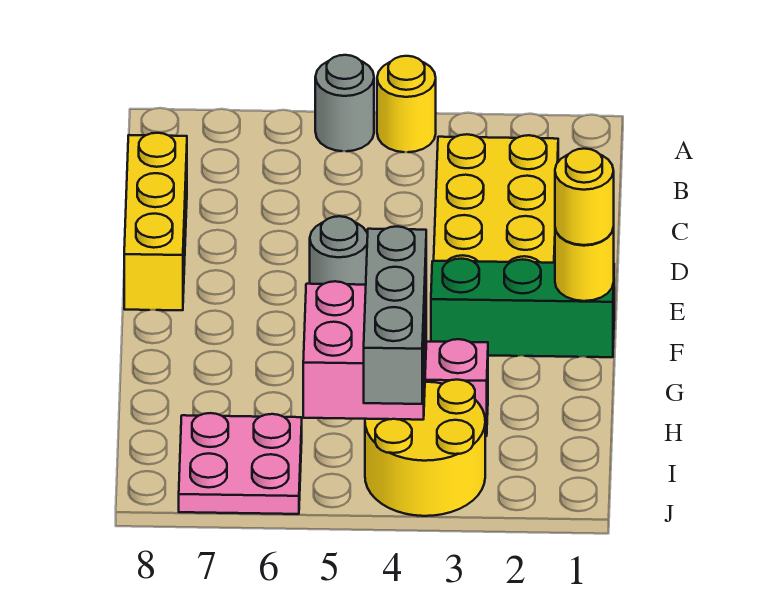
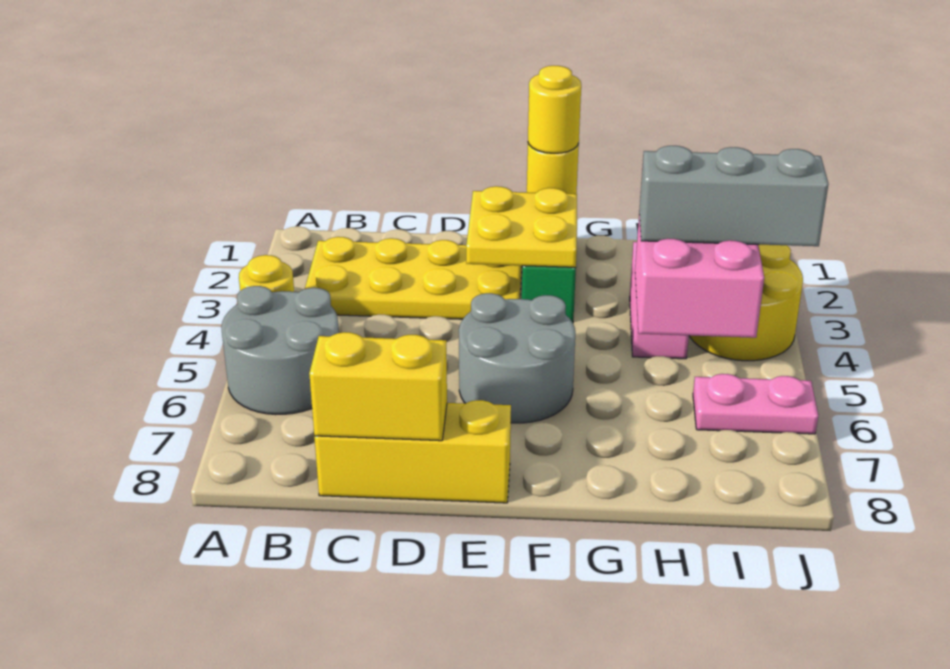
grey round brick A5 level 1 -> grey round brick A5:B6 level 1
none -> yellow brick C8:D8 level 2
none -> yellow plate E2:F3 level 2
grey round brick E5 level 1 -> grey round brick E5:F6 level 1
pink plate I6:J7 level 1 -> pink plate I6:J6 level 1

